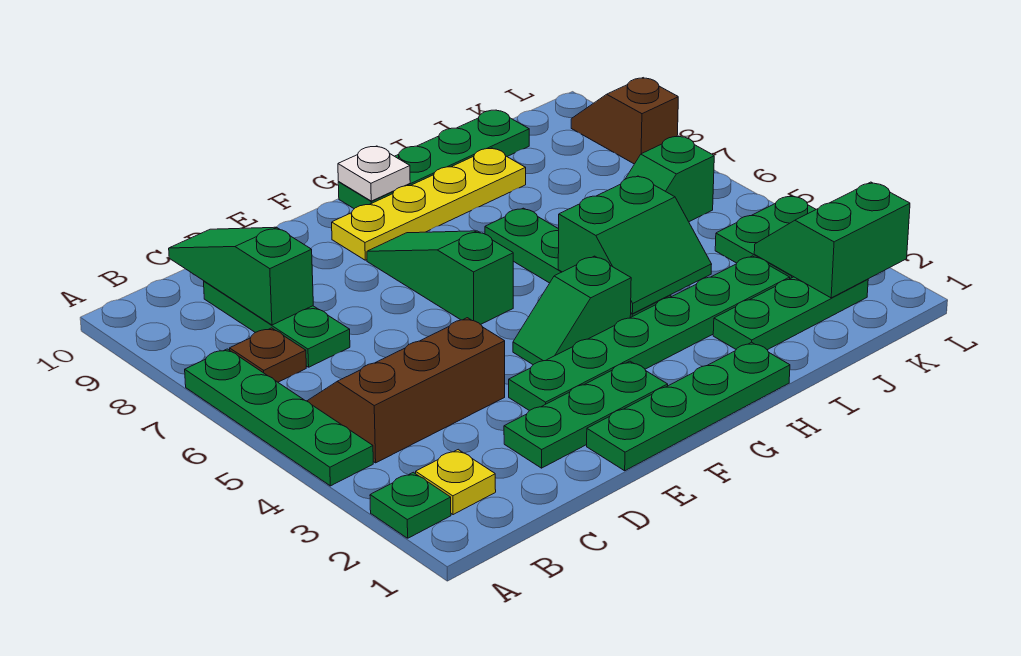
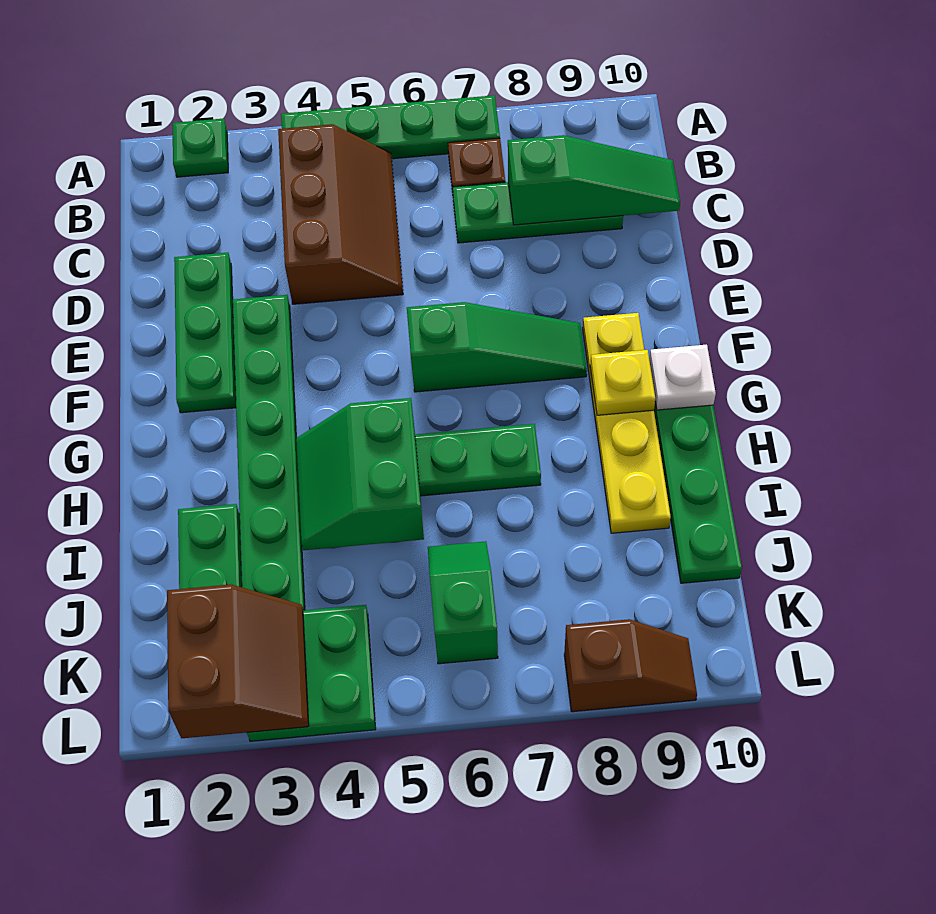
yellow plate B2 level 1 -> yellow plate G9 level 2
green plate E1:H1 level 1 -> none
green slope F4:G4 level 1 top G -> none
green slope K2:L3 level 2 top 2 -> brown slope K2:L3 level 2 top 2

